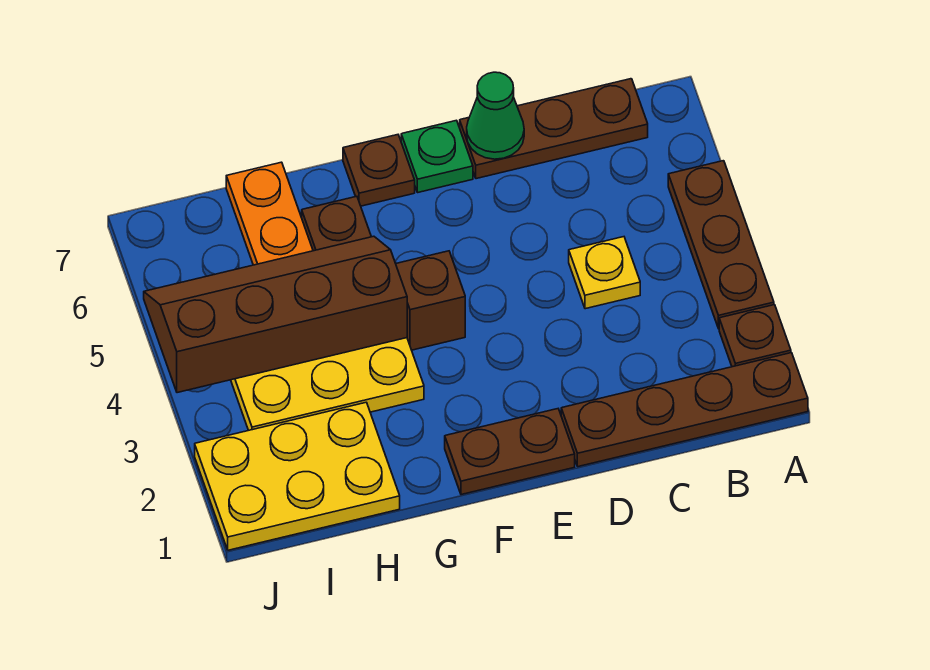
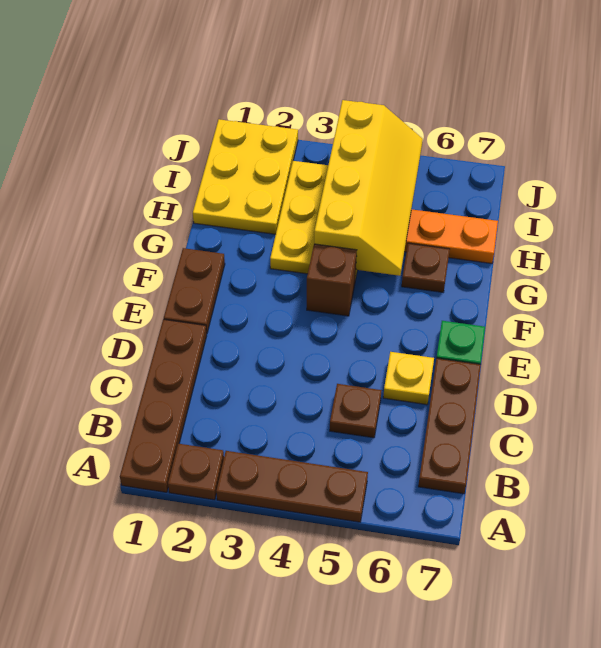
yellow plate C4 level 1 -> yellow plate D6 level 1
green cone D7 level 2 -> none
brown plate F7 level 1 -> brown plate C5 level 1
brown slope G4:J5 level 2 top 4 -> yellow slope G4:J5 level 2 top 4

